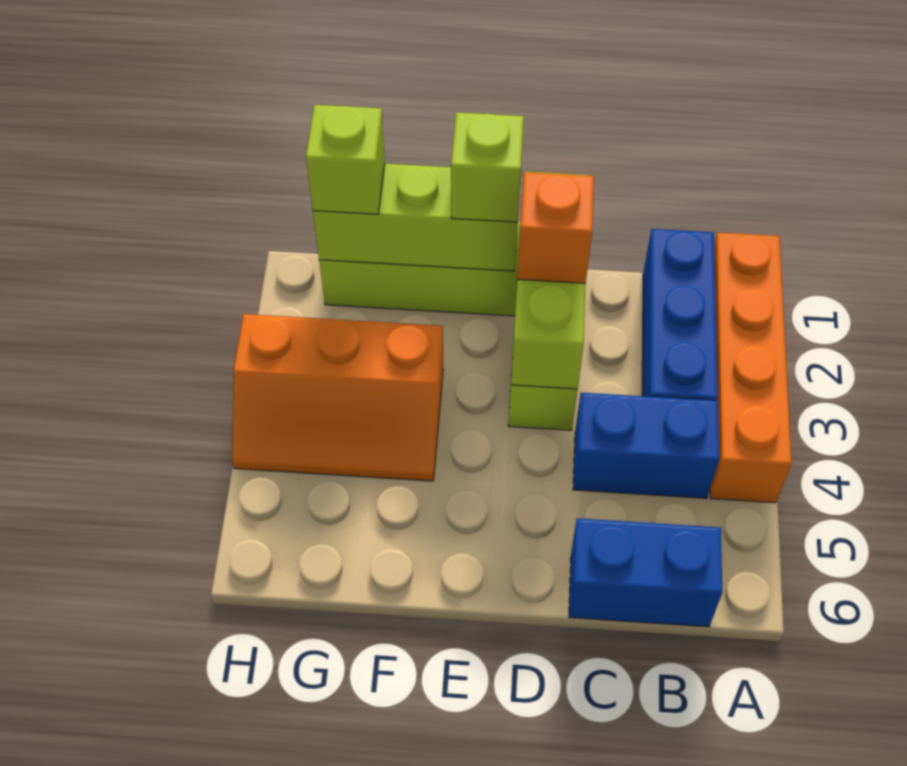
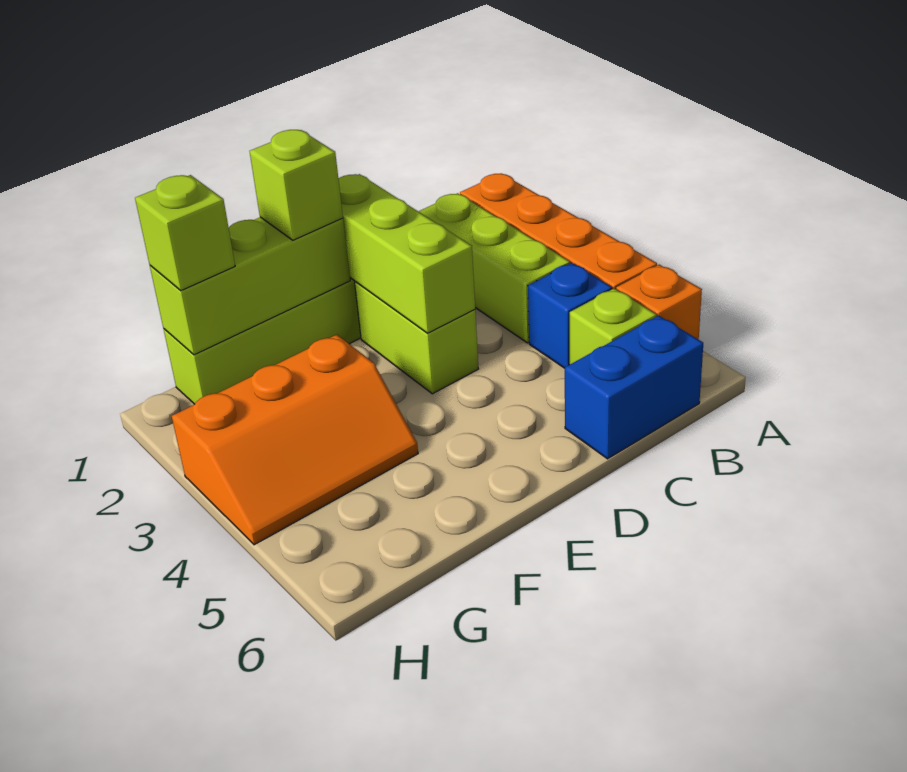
blue brick B1:B3 level 1 -> lime brick B1:B3 level 1
blue brick B4:C4 level 1 -> blue brick B4 level 1
none -> lime brick B5 level 1
orange brick D2 level 3 -> orange brick A5 level 1

